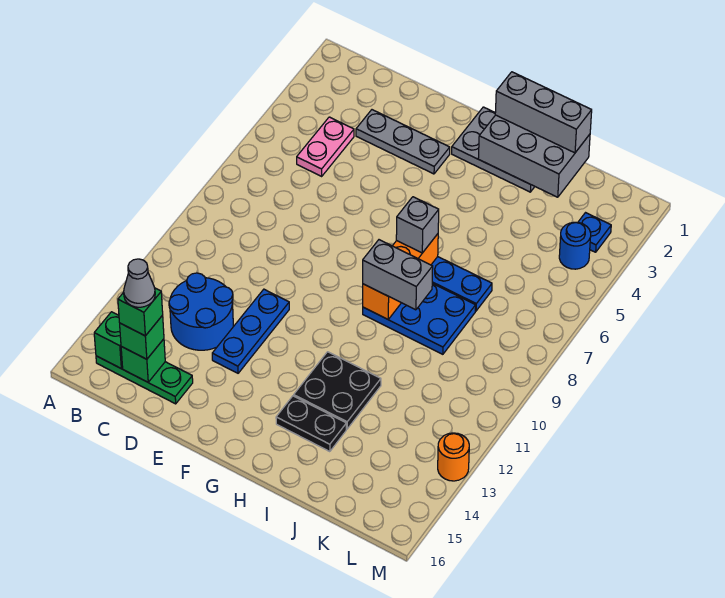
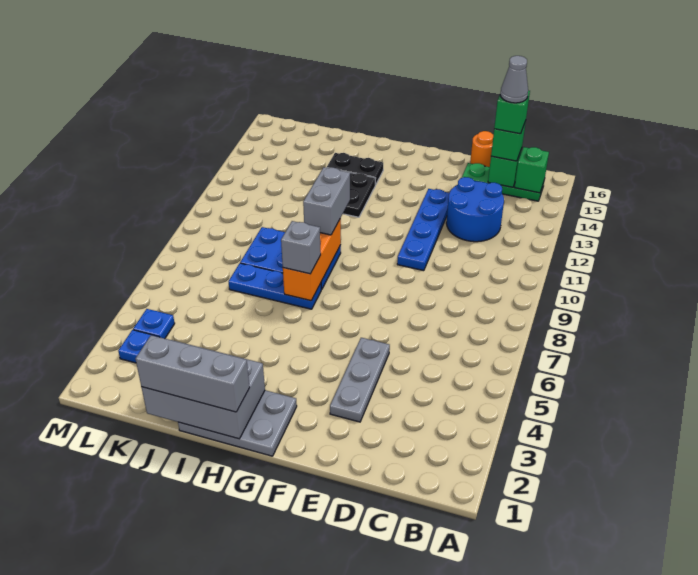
pink plate C4:C5 level 1 -> none
grey plate D3:F3 level 1 -> grey plate E3:E5 level 1
blue plate E11:E13 level 1 -> blue plate E10:E13 level 1
grey brick H9:I9 level 3 -> grey brick H9:H10 level 3
blue round brick L4 level 1 -> blue plate L4 level 1
orange round brick M13 level 1 -> orange round brick D16 level 1

